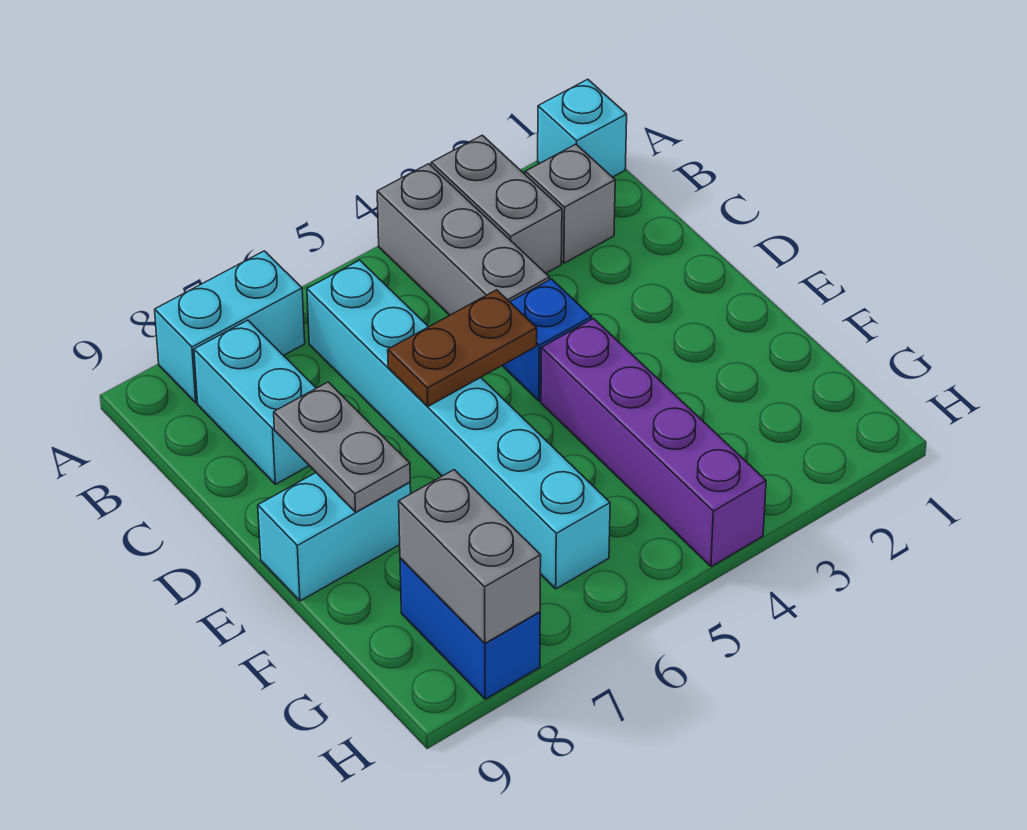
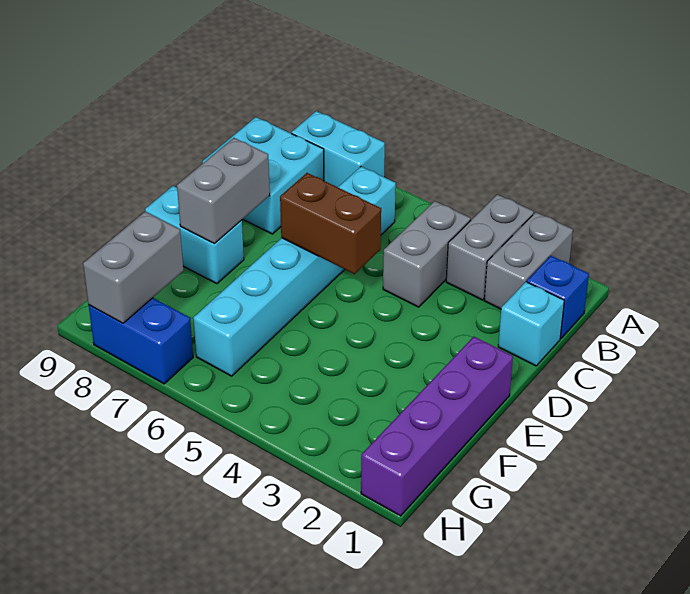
cyan brick A1 level 1 -> cyan brick C1 level 1
grey brick A4:C4 level 1 -> grey brick B4:C4 level 1
grey brick B2 level 1 -> grey brick A2:B2 level 1
cyan brick B8:C8 level 1 -> cyan brick B8:C9 level 1
blue brick D4 level 1 -> blue brick B1 level 1
brown plate D5:D6 level 2 -> brown brick D5:D6 level 2
grey plate D8:E8 level 2 -> grey brick D8:E8 level 2
purple brick E4:H4 level 1 -> purple brick E1:H1 level 1
blue brick G8:H8 level 1 -> blue brick H7:H8 level 1

